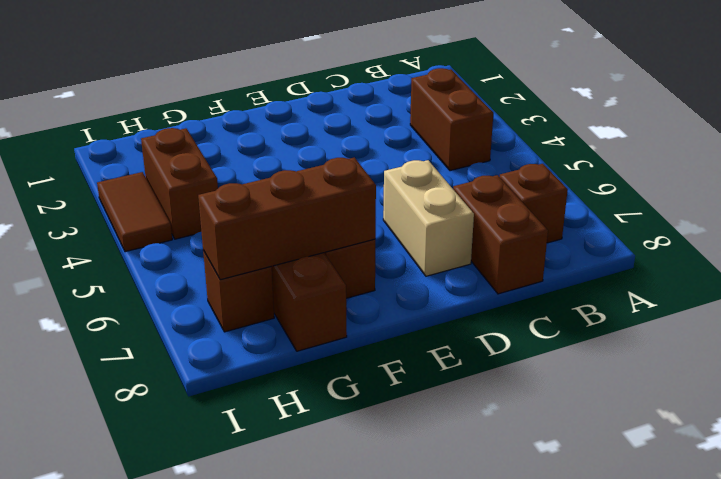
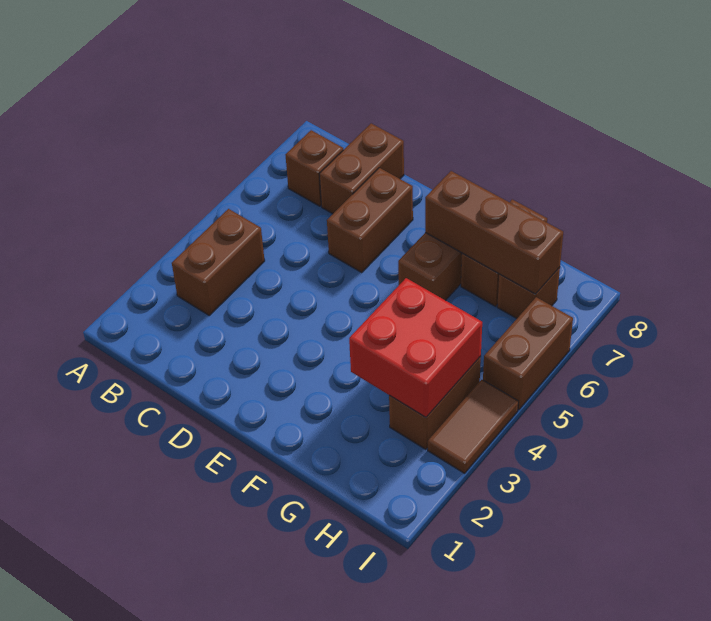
tan brick D6:D7 level 1 -> brown brick D6:D7 level 1
none -> red brick G3:H4 level 2
none -> brown brick I5:I6 level 1

